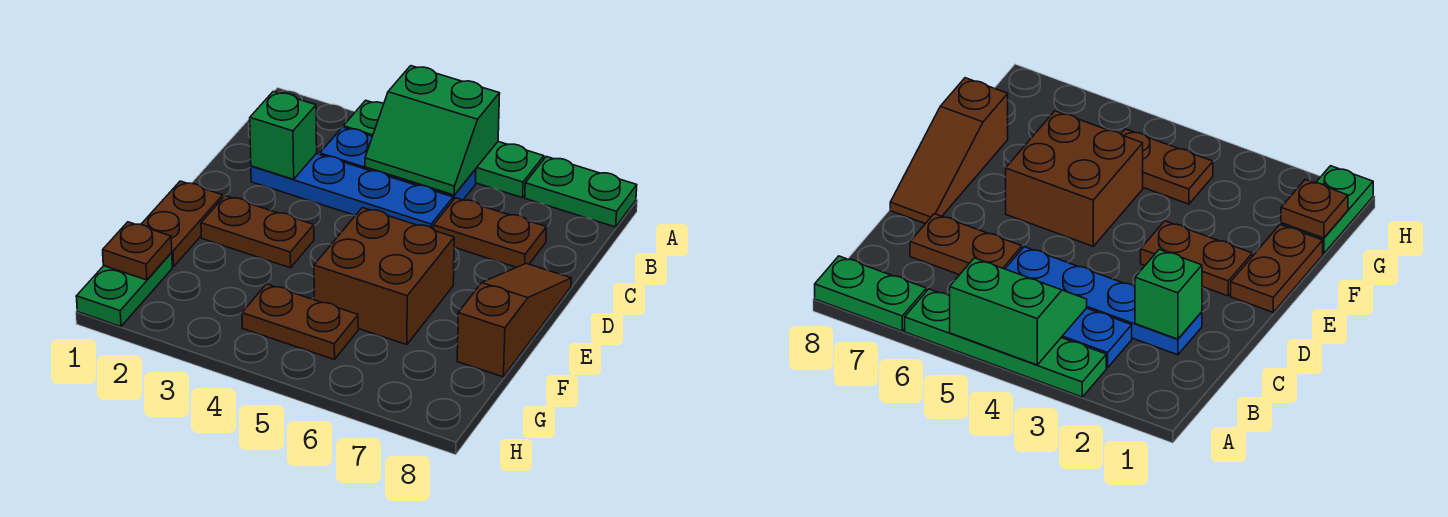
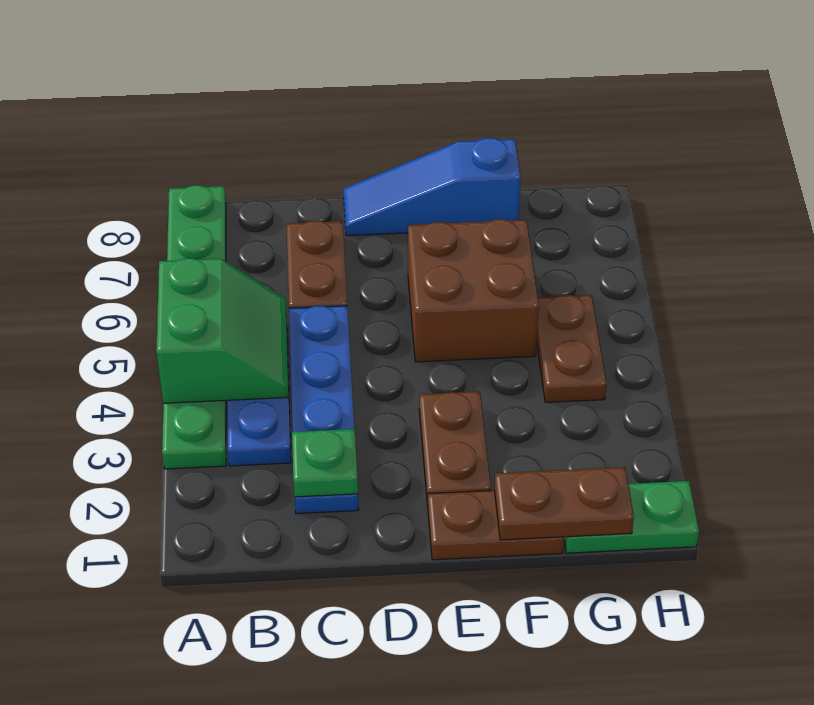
green brick C2 level 2 -> green plate C2 level 2
brown slope D8:F8 level 1 top F -> blue slope D8:F8 level 1 top F
brown plate G1 level 2 -> brown plate F1:G1 level 2

